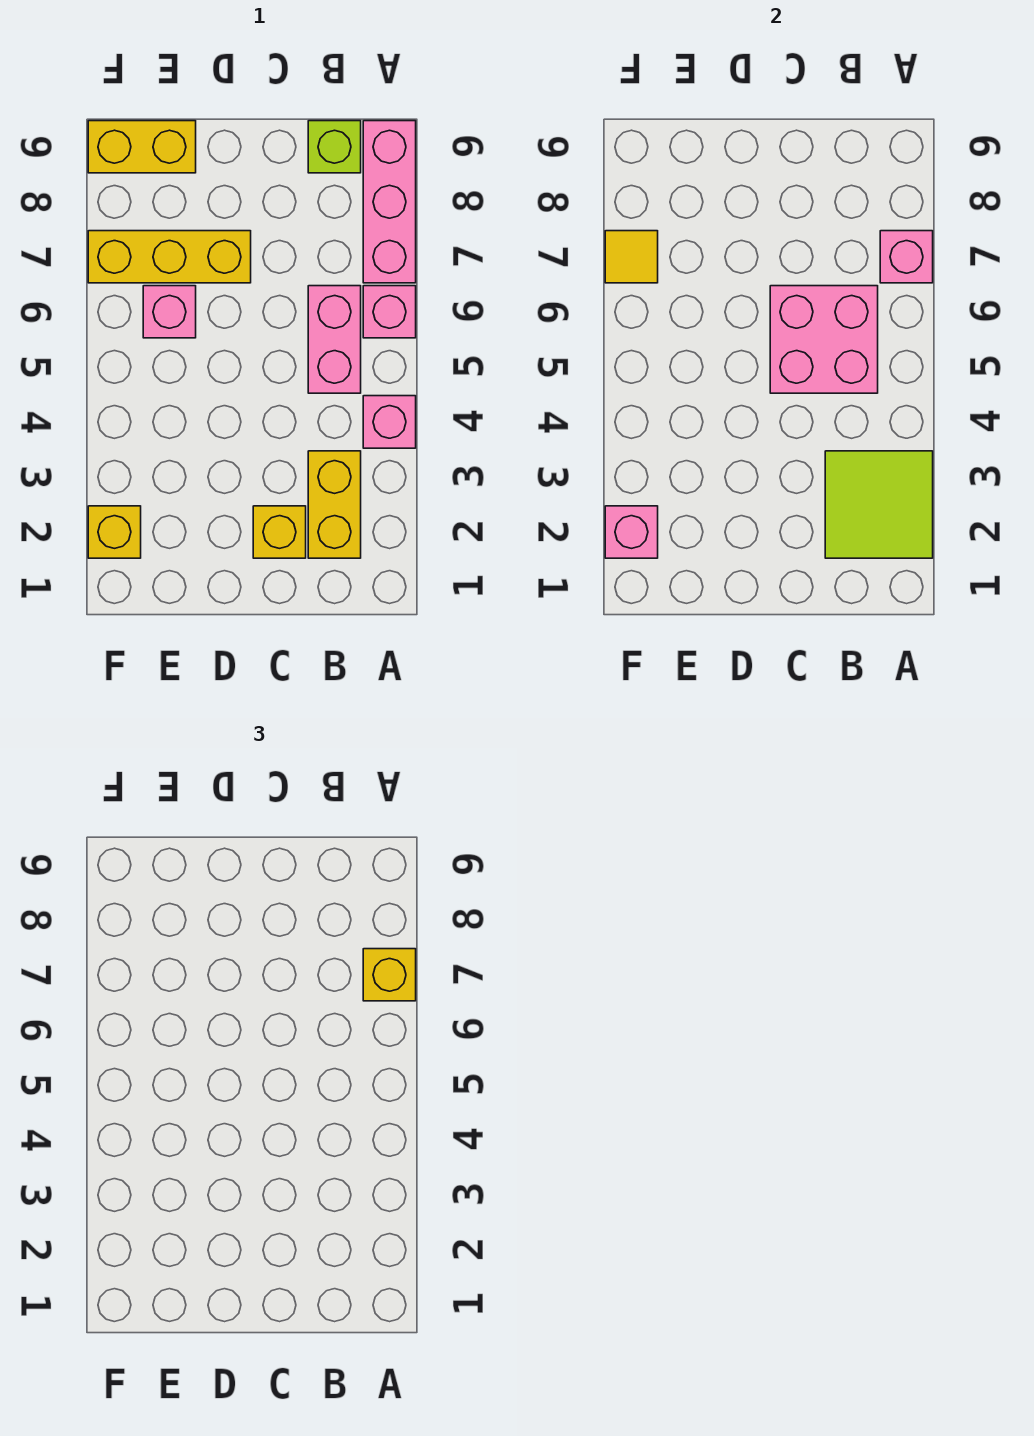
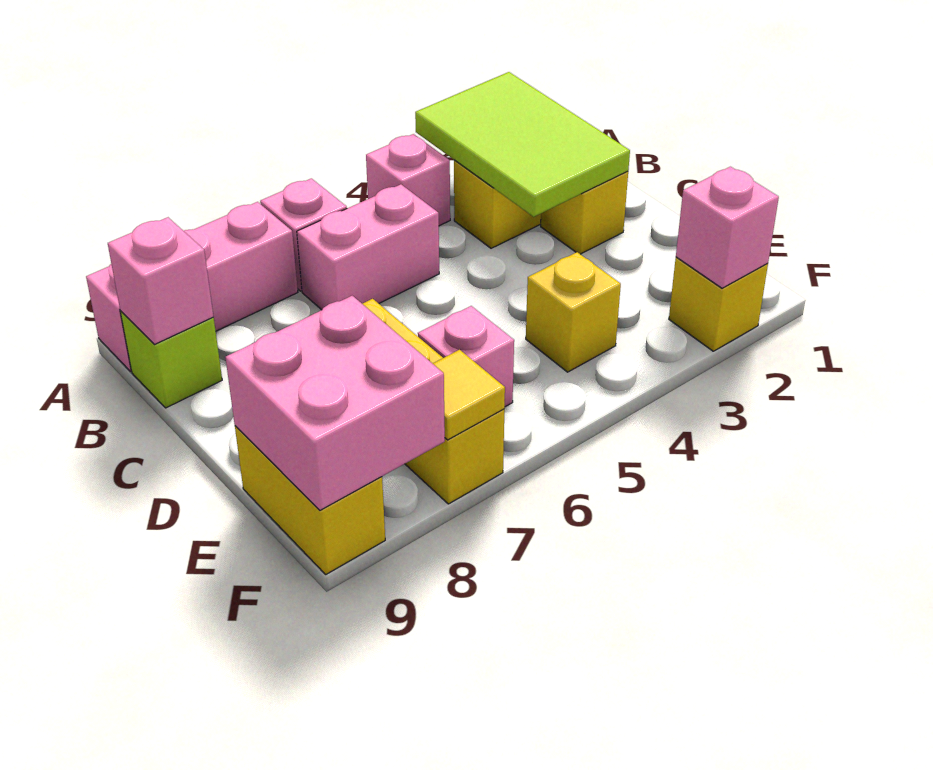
lime tile A2:B3 level 2 -> lime tile A2:C3 level 2
pink brick A7 level 2 -> pink brick B9 level 2
yellow brick A7 level 3 -> yellow brick E4 level 1
pink brick B5:C6 level 2 -> pink brick E8:F9 level 2

